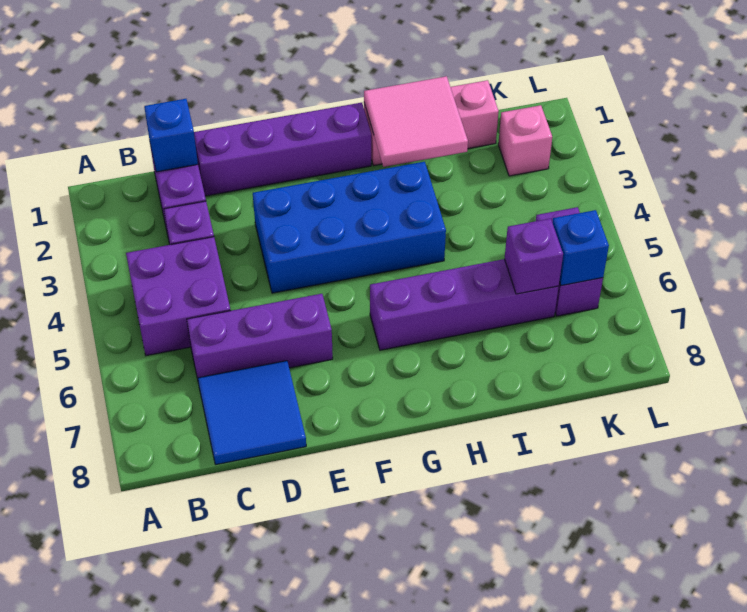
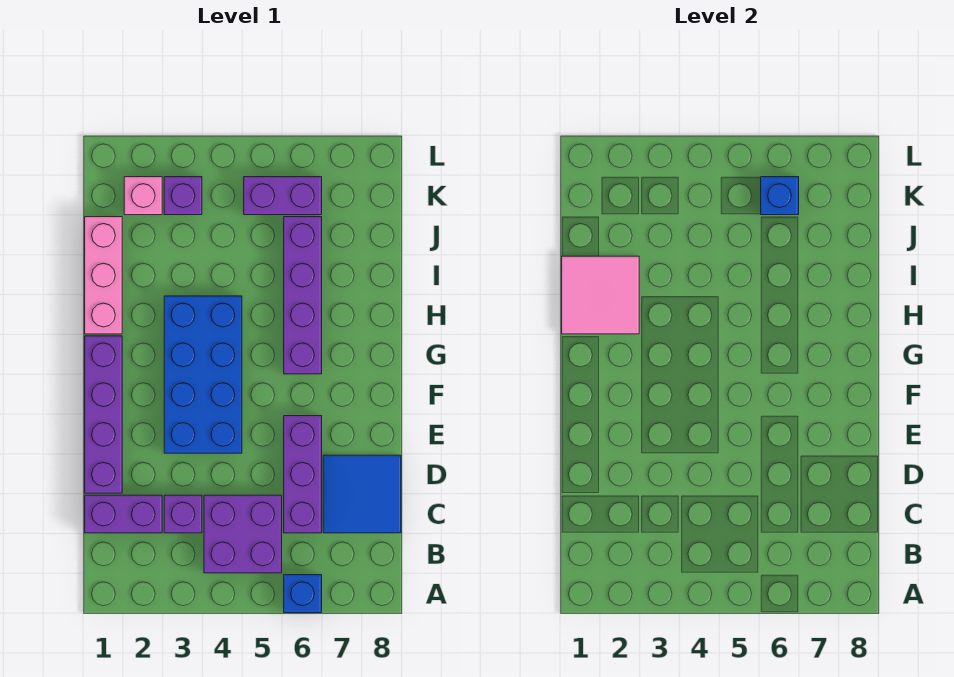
blue brick C1 level 2 -> blue brick A6 level 1
purple brick J6 level 2 -> purple brick K3 level 1

